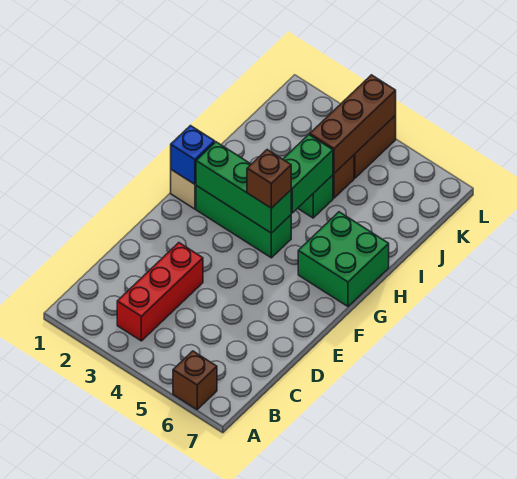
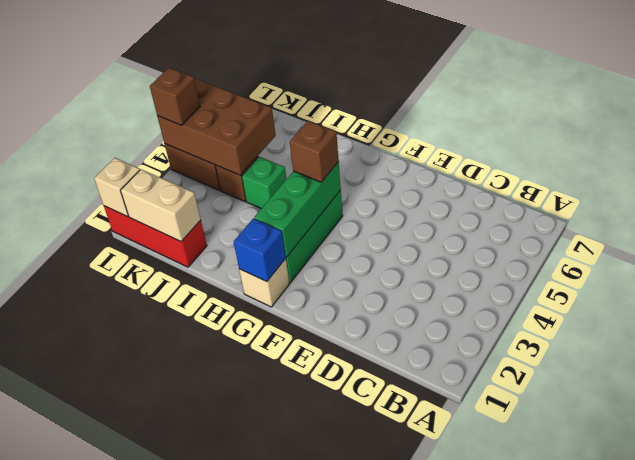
brown brick A6 level 1 -> brown brick L4 level 3
red brick B3:D3 level 1 -> red brick J1:L1 level 1
green brick G6:H7 level 1 -> none
green brick H4:I4 level 2 -> none
none -> tan brick J1:K1 level 2
brown brick J4:L4 level 2 -> brown brick J4:L5 level 2
none -> tan brick L1 level 2

